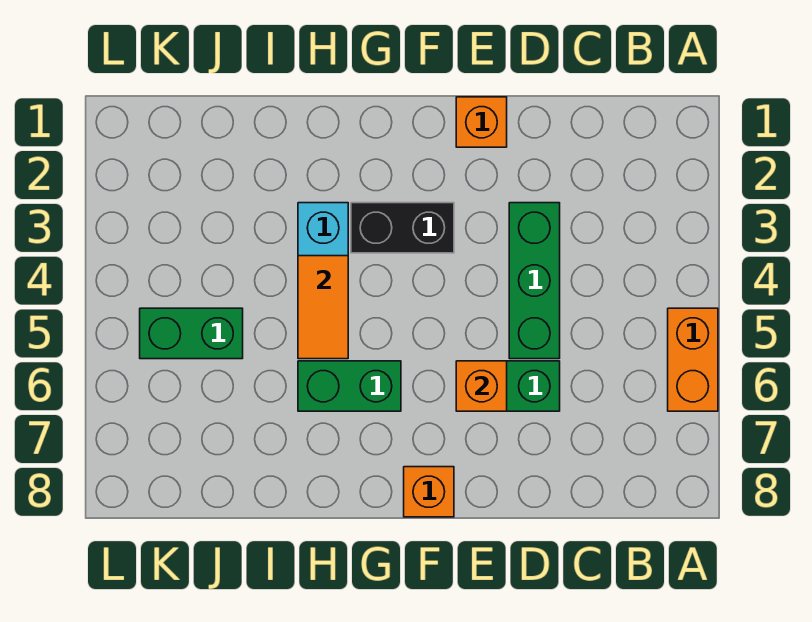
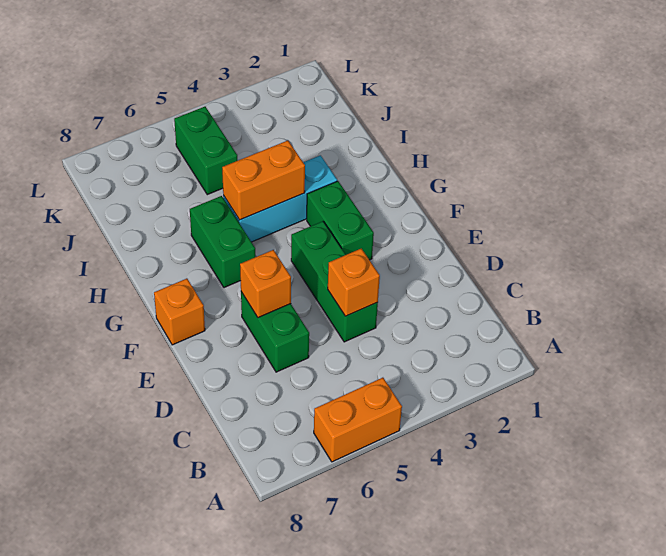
green brick D3:D5 level 1 -> green brick D4:F4 level 1
orange brick E1 level 1 -> orange brick D4 level 2
black brick F3:G3 level 1 -> green brick F3:G3 level 1
orange tile H4:H5 level 2 -> orange brick H4:H5 level 2

